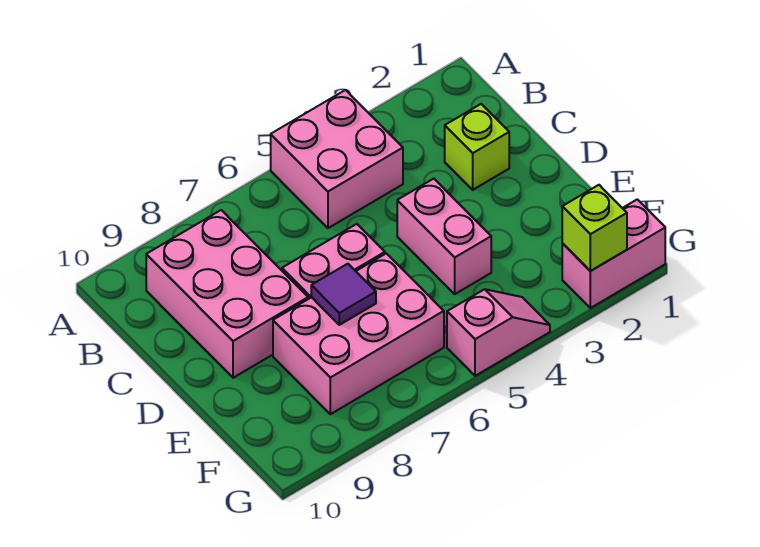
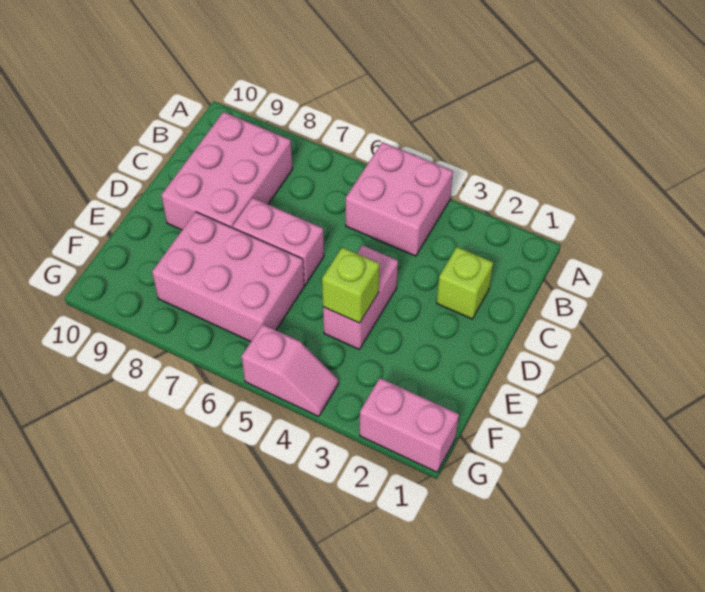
purple tile E7 level 2 -> none
lime brick G2 level 2 -> lime brick E4 level 2

